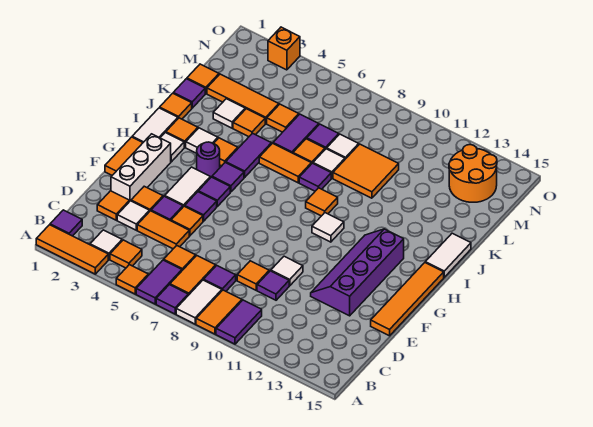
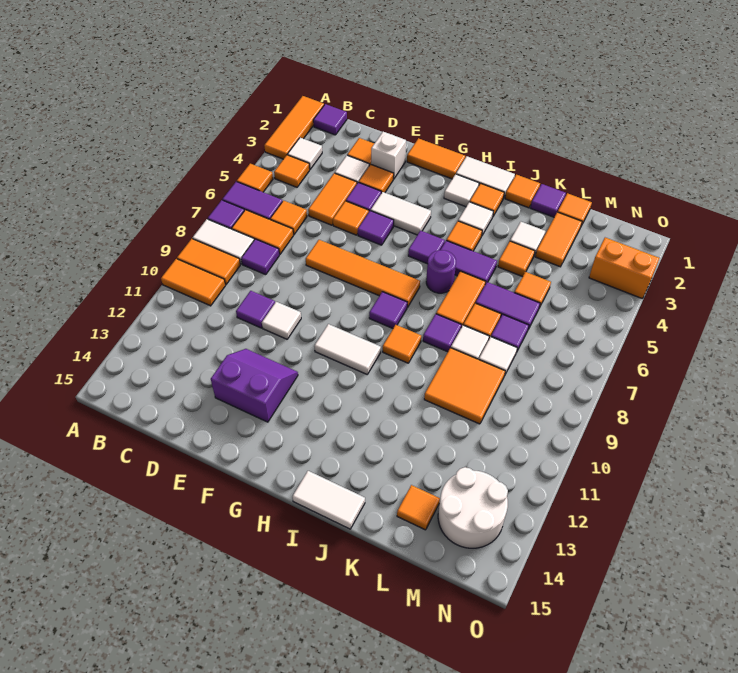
purple tile A10:B10 level 1 -> orange tile A10:B10 level 1
orange tile D9 level 1 -> orange tile L14 level 1
white brick E2:G2 level 1 -> white brick E2 level 1
purple slope E12:H13 level 1 top 13 -> purple slope E12:F13 level 1 top 13
orange tile E15:H15 level 1 -> orange tile E7:H7 level 1
purple tile G5 level 1 -> purple tile H8 level 1
purple round brick H4 level 1 -> purple round brick I6 level 1
white tile H10 level 1 -> white tile G10:H10 level 1
orange tile L2:L4 level 1 -> orange tile L2:L3 level 1
orange round brick M13:N14 level 1 -> white round brick M13:N14 level 1
orange brick O3 level 1 -> orange brick N3:O3 level 1

